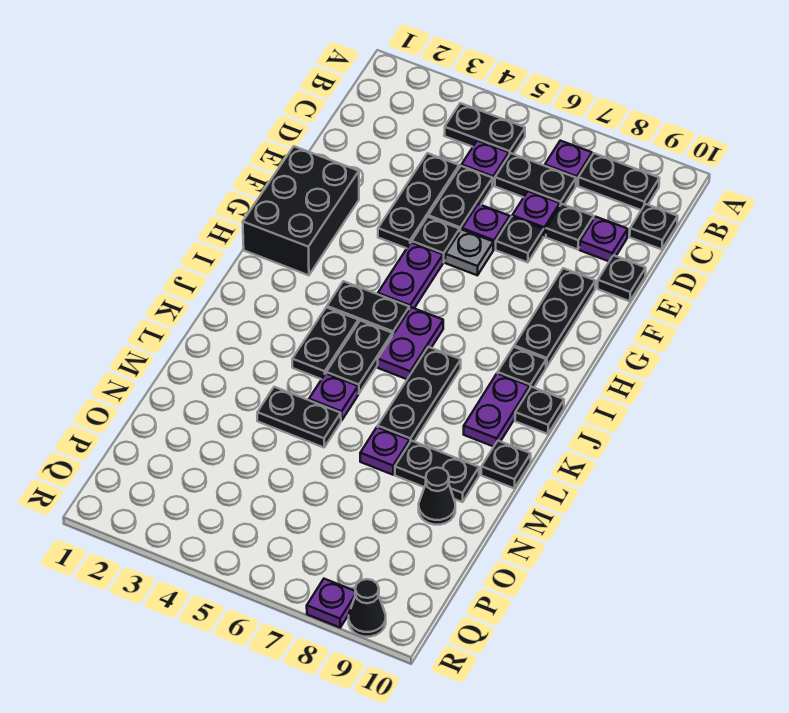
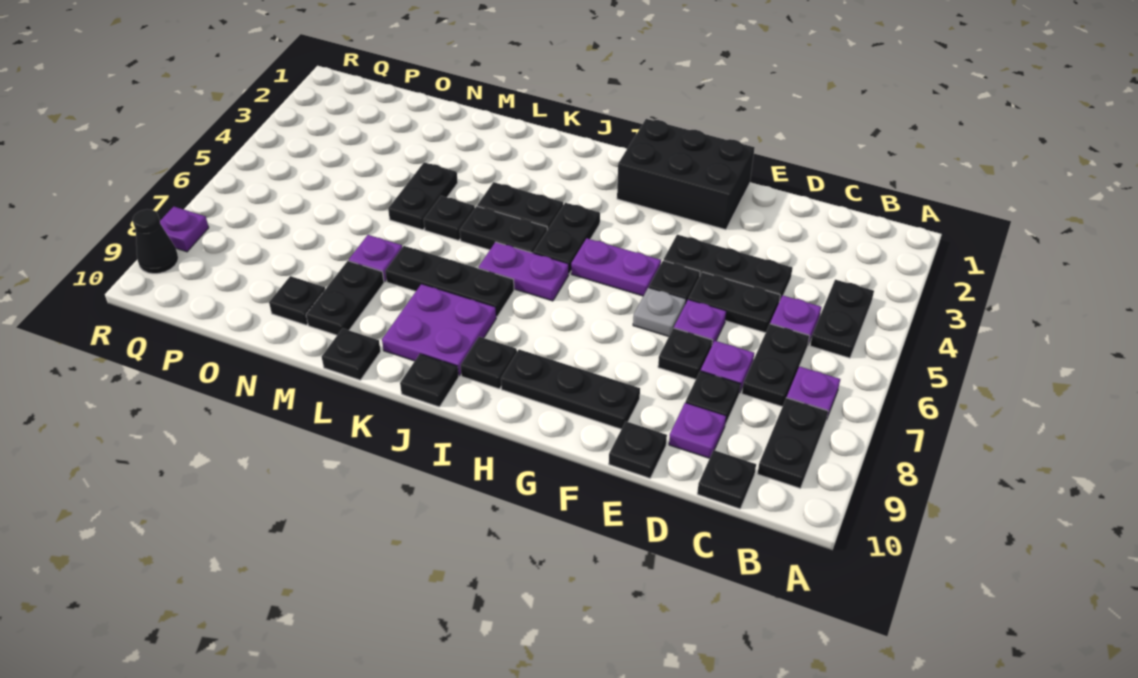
purple plate J9:K9 level 1 -> purple plate J8:K9 level 1
purple plate L5 level 1 -> black plate L5 level 1
black cone N9 level 1 -> black plate N9 level 1

